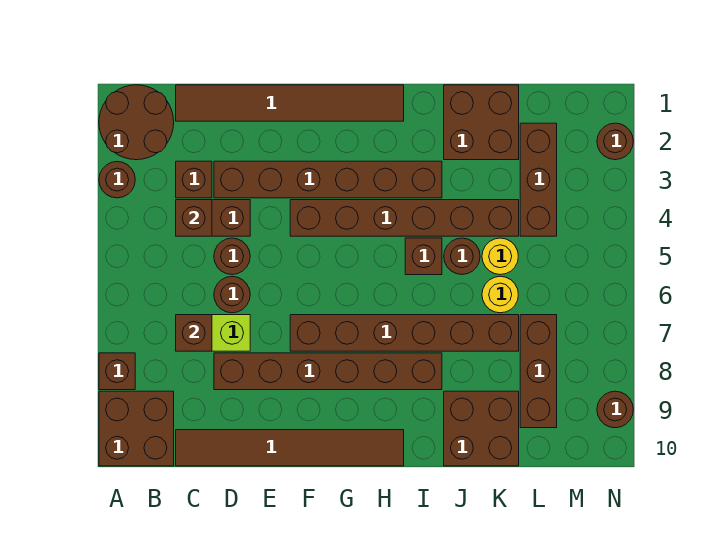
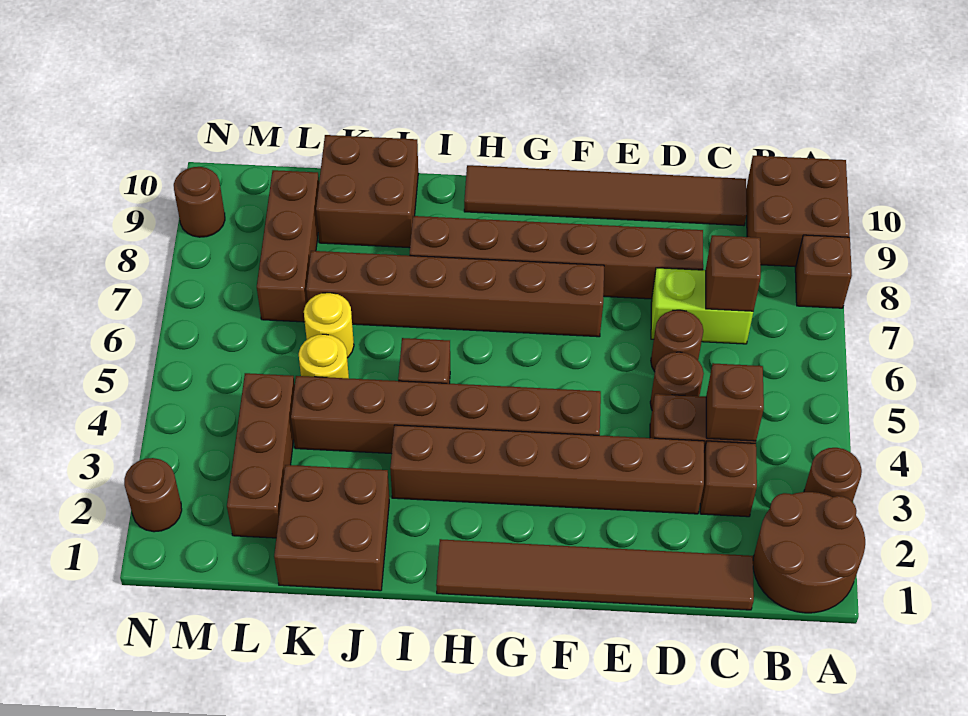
brown round brick J5 level 1 -> none

